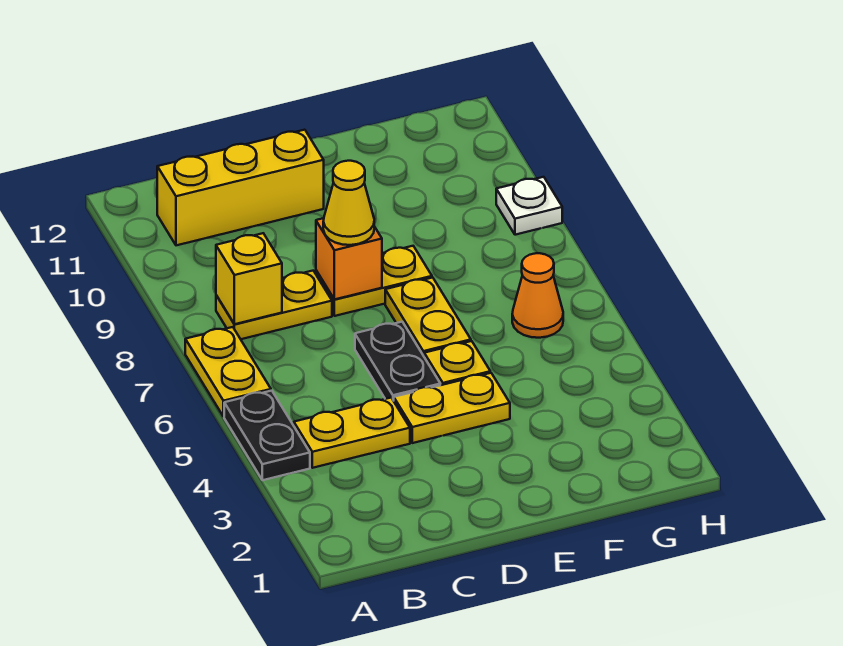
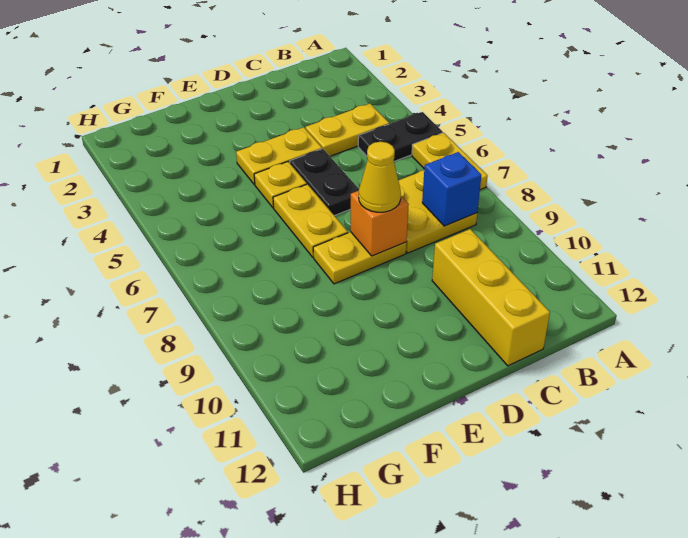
black plate A4:A5 level 1 -> black plate A5:B5 level 1
yellow plate B8:C8 level 1 -> yellow plate B7:C8 level 1
yellow brick B8 level 2 -> blue brick B8 level 2
yellow brick B11:D11 level 1 -> yellow brick C10:C12 level 1
orange cone G6 level 1 -> none
white plate H9 level 1 -> none

